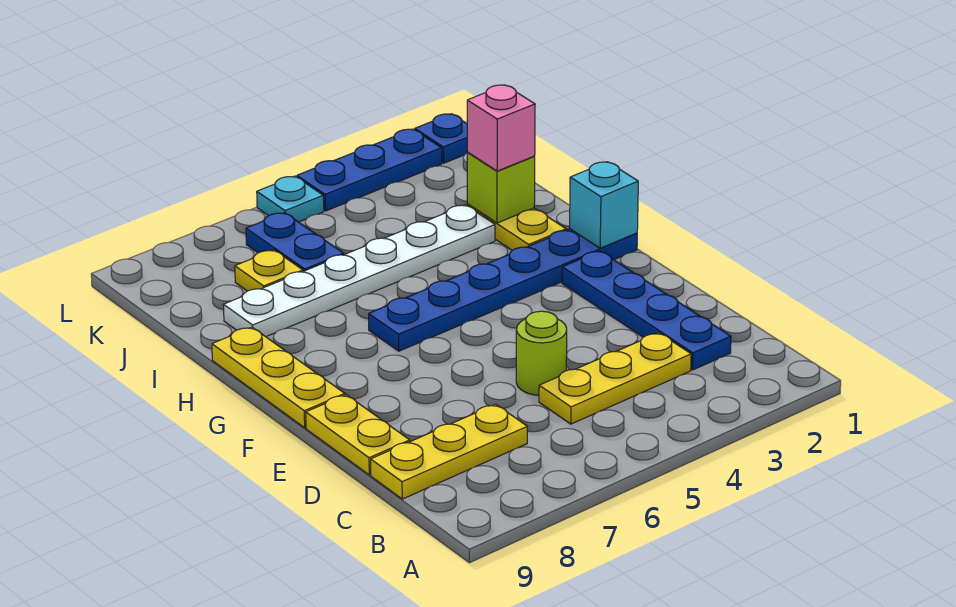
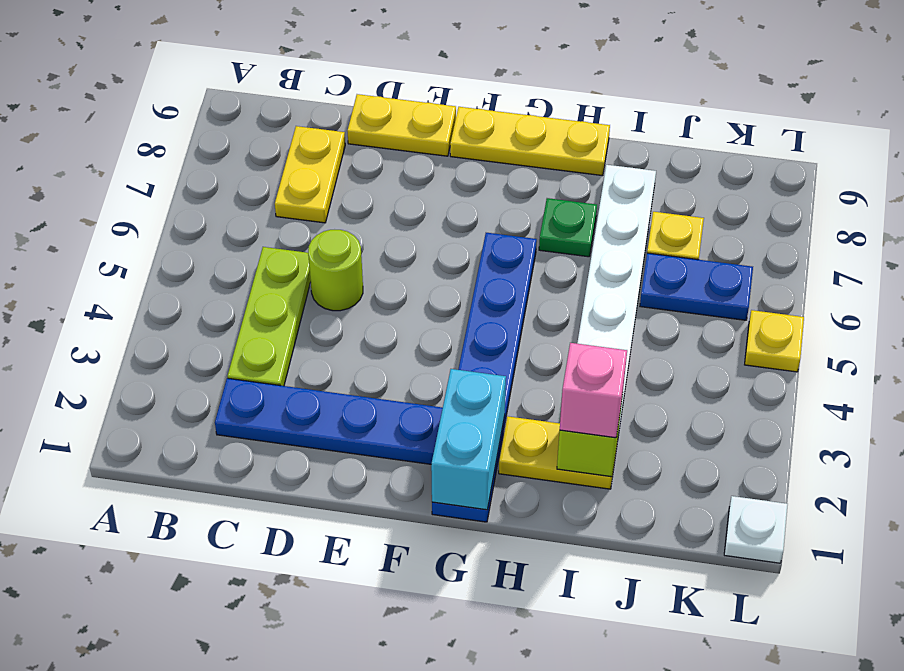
yellow plate C3:C5 level 1 -> lime plate C3:C5 level 1
yellow plate C7:C9 level 1 -> yellow plate C7:C8 level 1
cyan brick G1 level 2 -> cyan brick G1:G2 level 2
none -> green plate H7 level 1
blue plate L1 level 1 -> white plate L1 level 1
blue plate L2:L4 level 1 -> none
cyan plate L5 level 1 -> yellow plate L5 level 1

